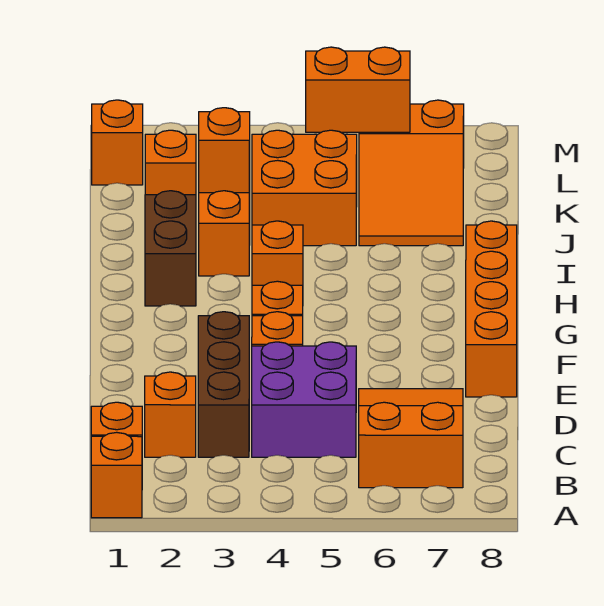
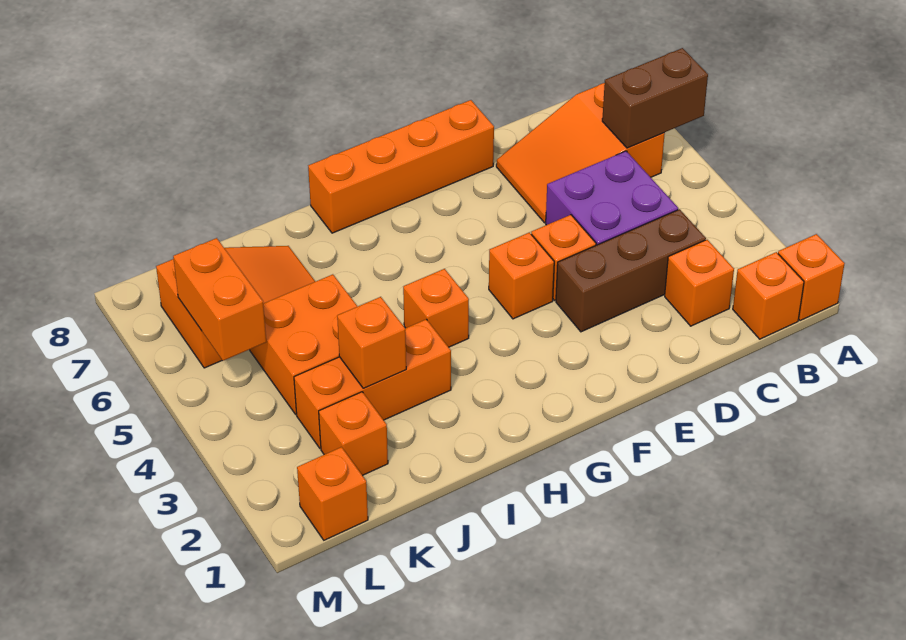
brown brick H2:I2 level 1 -> brown brick A6:B6 level 2

